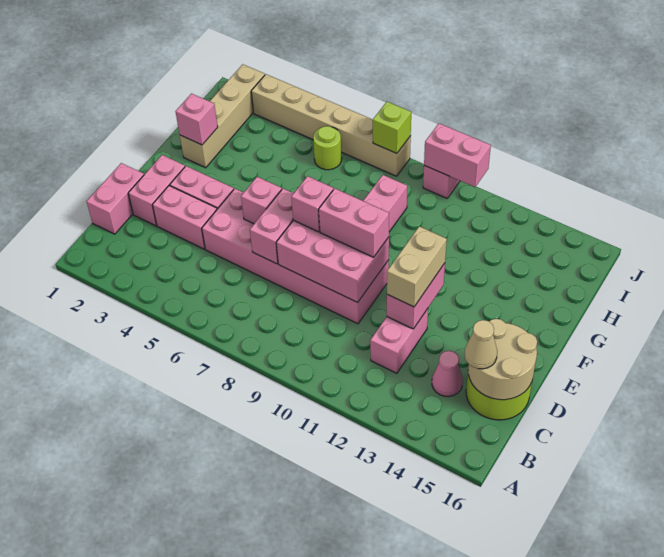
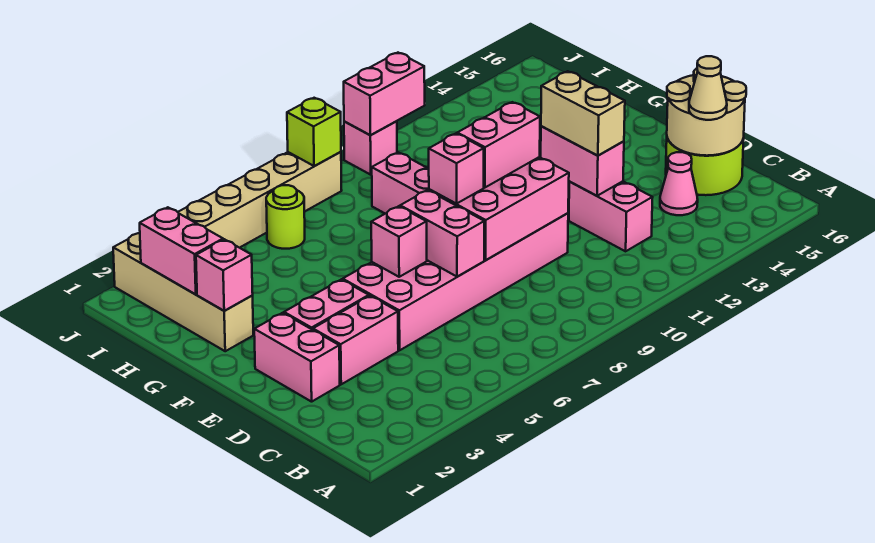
pink brick C1:D1 level 1 -> pink brick H2:I2 level 2

